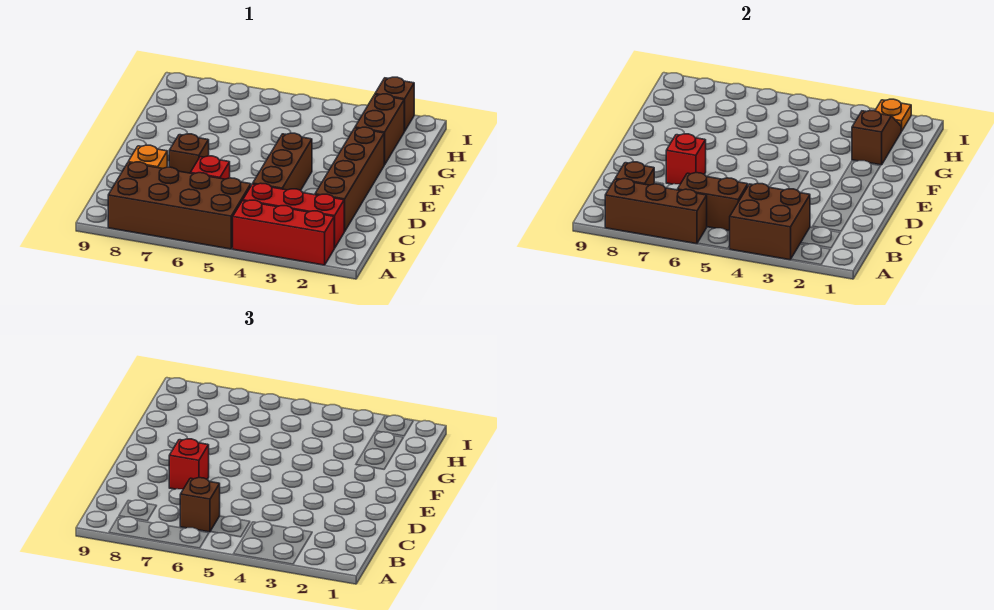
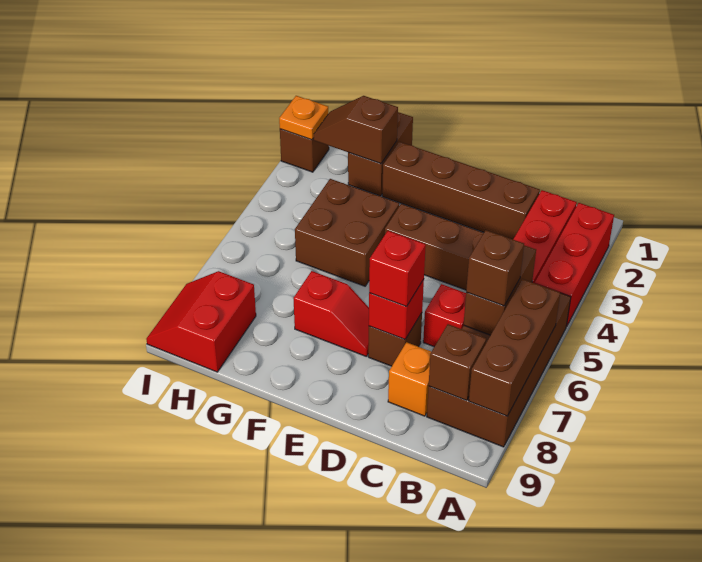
brown brick A3:B4 level 2 -> brown brick F4:G5 level 1
none -> red slope E7:F7 level 1 top F
brown brick G2:H2 level 1 -> brown brick G1:G2 level 1
none -> red slope H8:I9 level 1 top H

